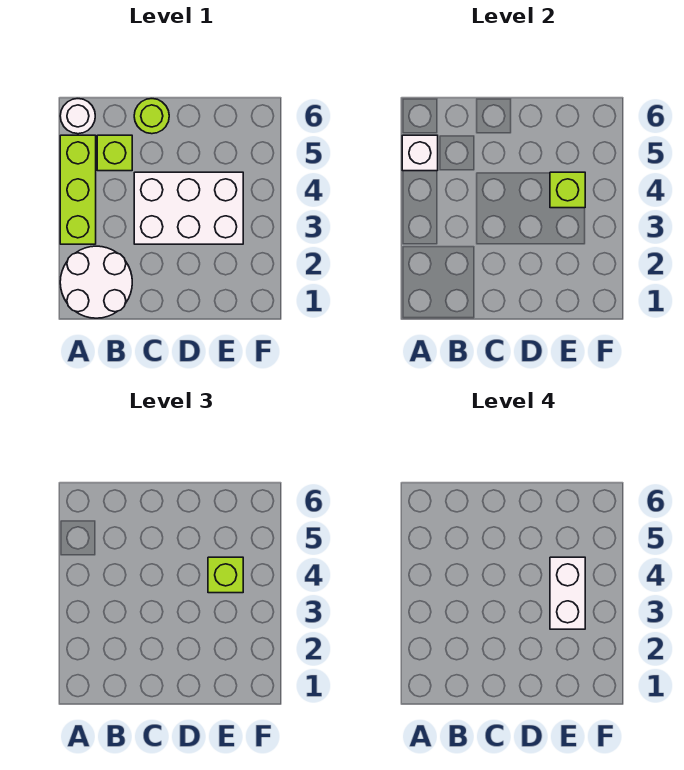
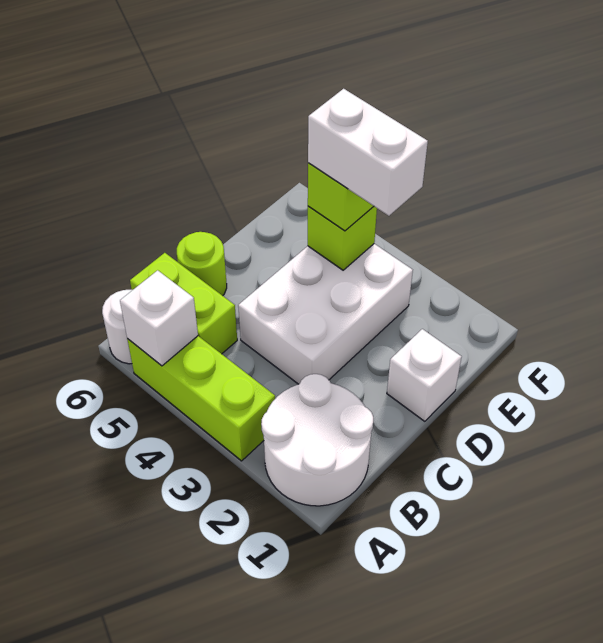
lime brick B5 level 1 -> lime brick B5:B6 level 1
none -> white brick D1 level 1

